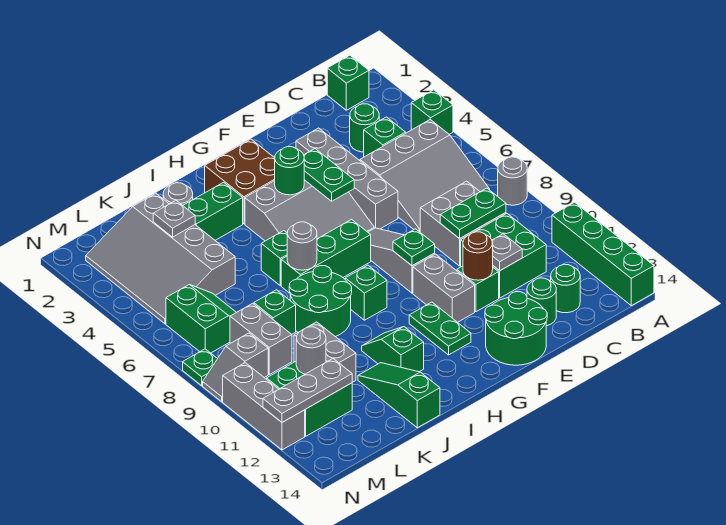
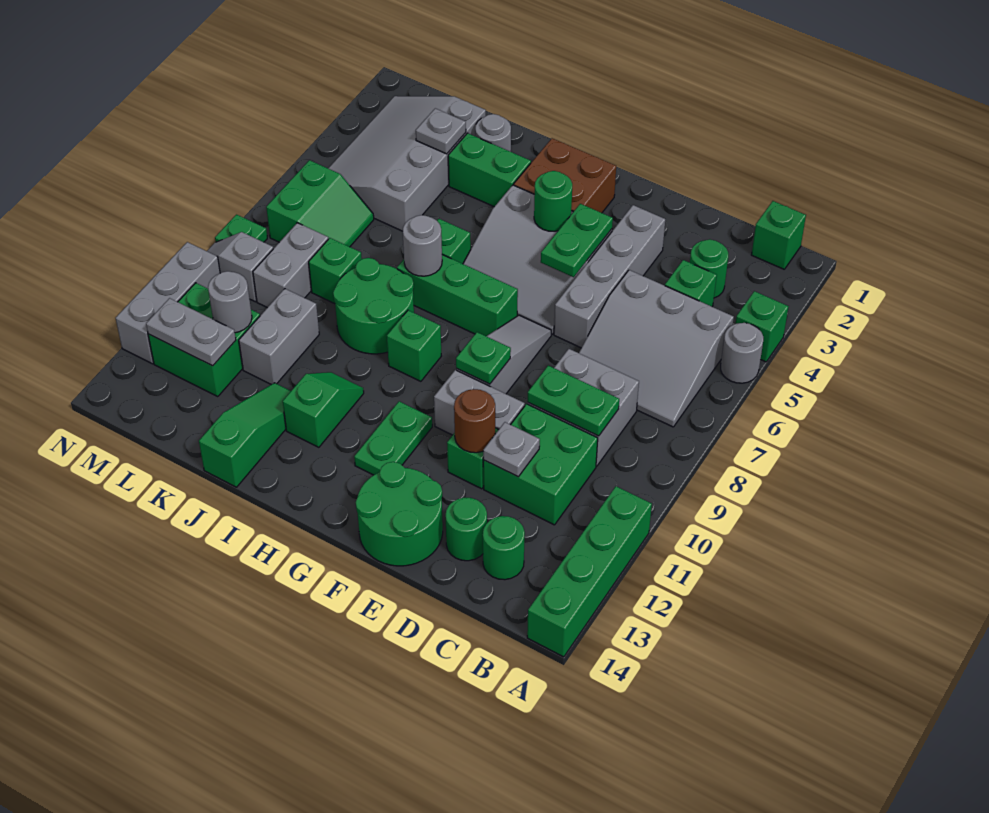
grey round brick A8 level 1 -> grey round brick A5 level 1
grey brick F10:F11 level 1 -> grey brick E10:F10 level 1
grey plate L12:N12 level 2 -> grey plate L12:M12 level 2

